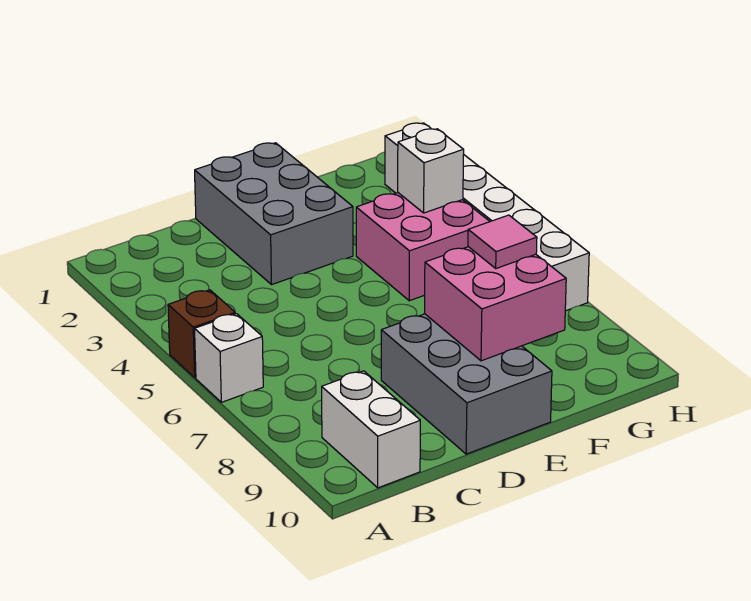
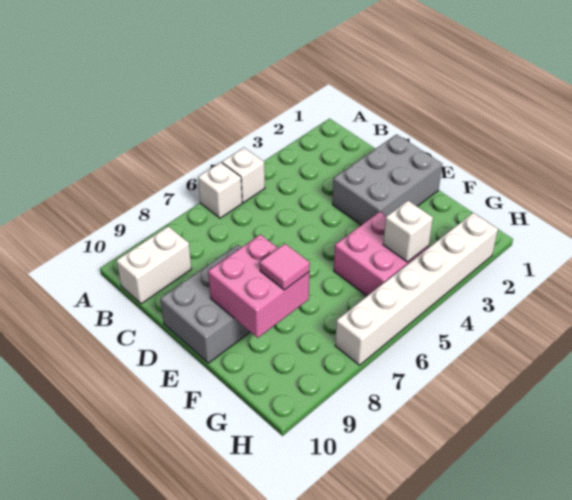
brown brick A5 level 1 -> white brick A5 level 1

